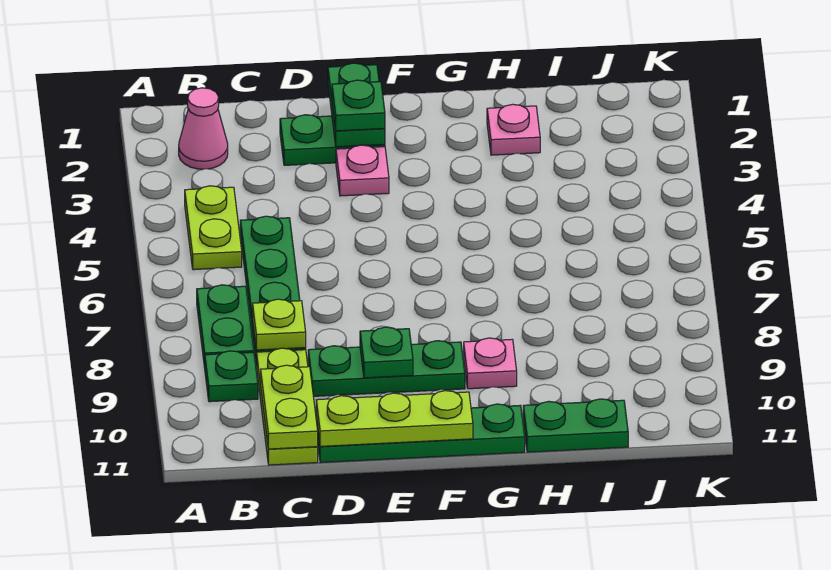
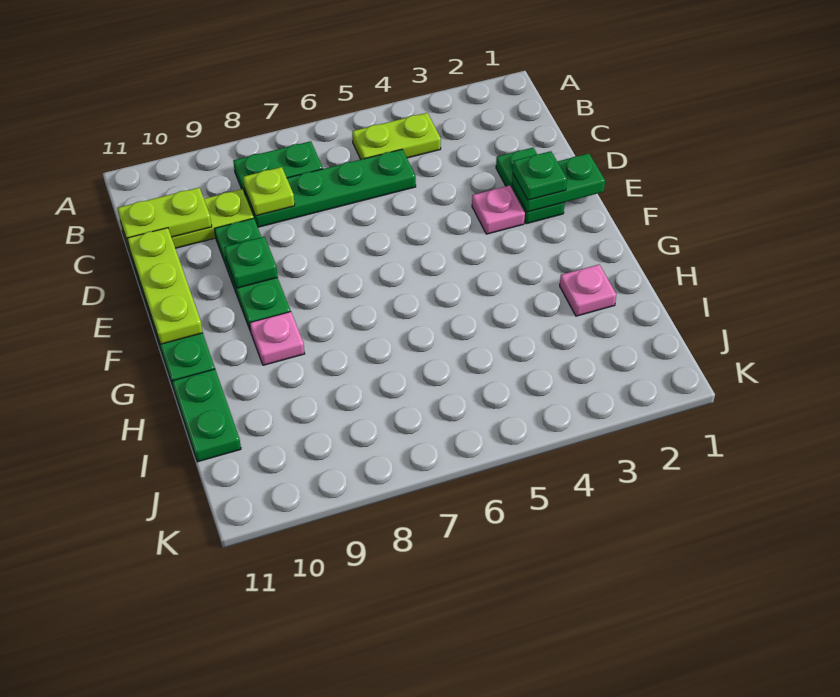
pink cone B2 level 1 -> none
green plate B9 level 1 -> none

